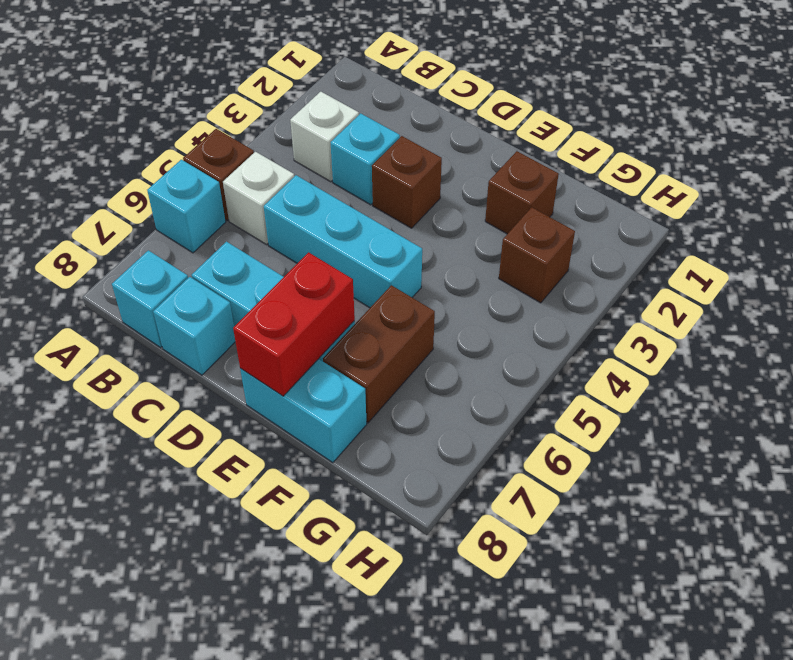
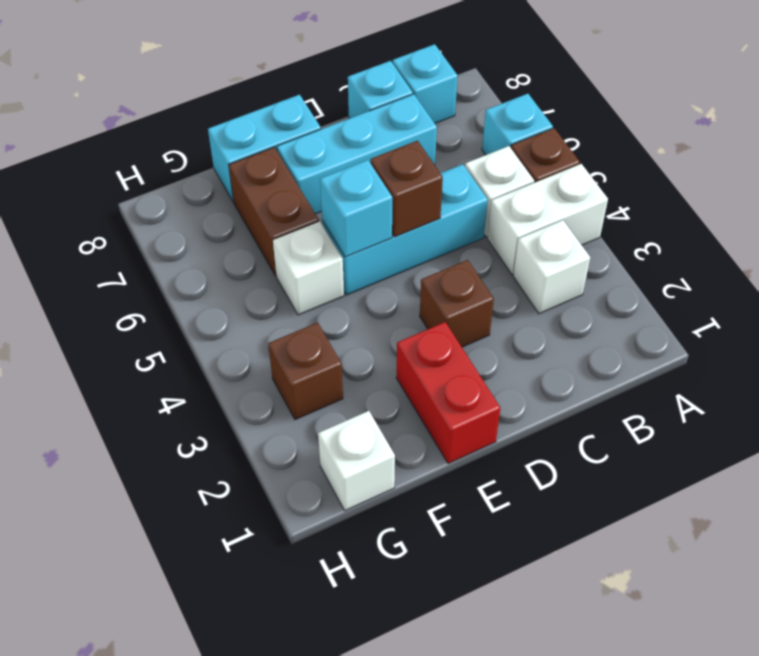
none -> white brick A4:B4 level 1
cyan brick C3 level 1 -> cyan brick E5 level 2
red brick E7:E8 level 2 -> red brick E1:E2 level 1
brown brick F2 level 1 -> brown brick D5 level 2
none -> white brick F5 level 1
none -> white brick G1 level 1

